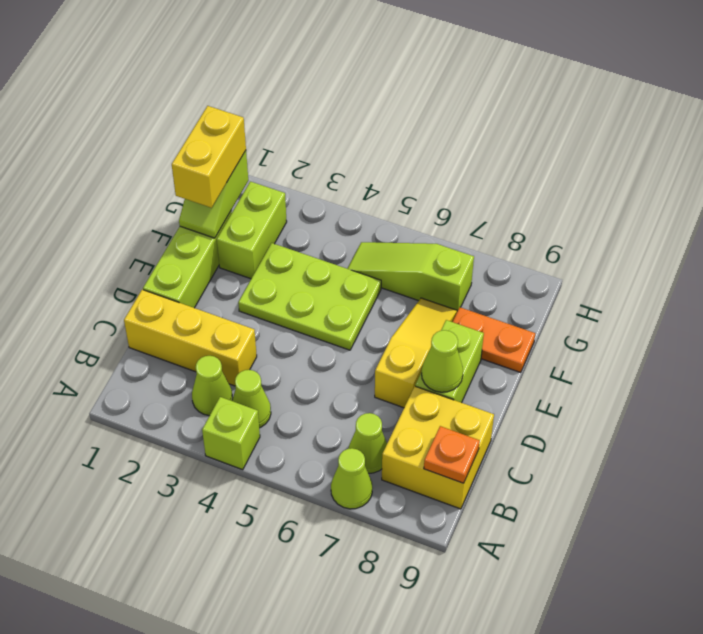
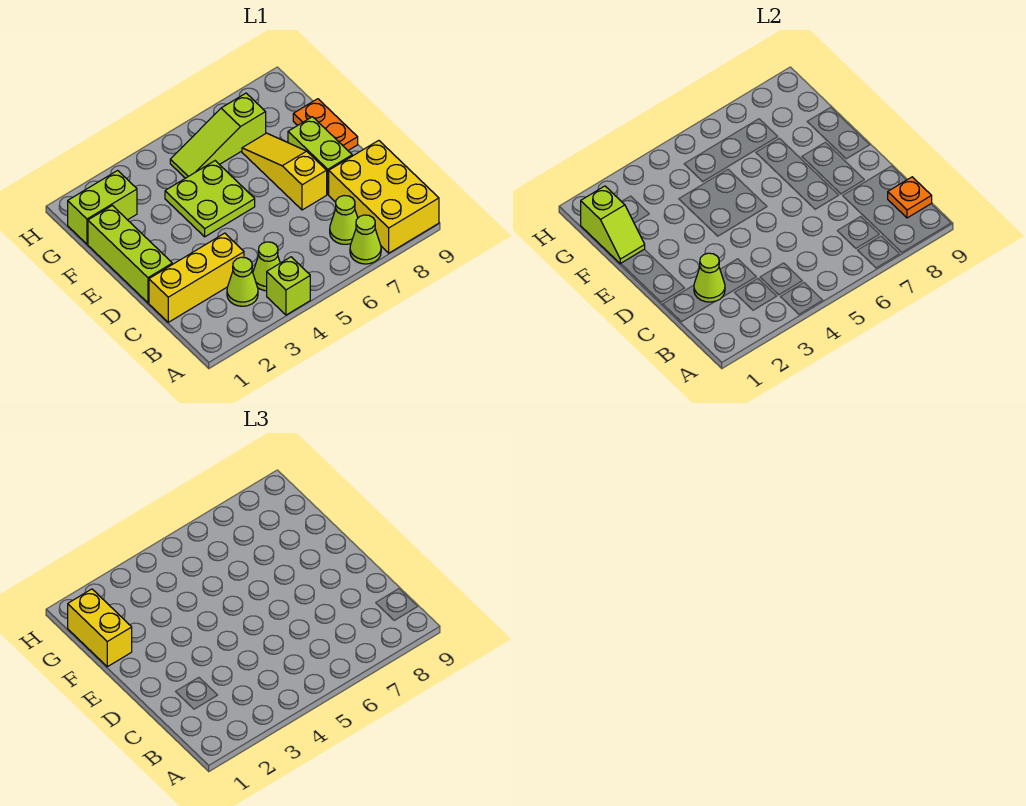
yellow brick B8:C9 level 1 -> yellow brick A8:C9 level 1
lime cone D8 level 2 -> lime cone C2 level 2
lime plate E3:F5 level 1 -> lime plate E4:F5 level 1
lime brick F2:G2 level 1 -> lime brick G1:G2 level 1
orange plate F8:F9 level 1 -> orange plate E9:F9 level 1

